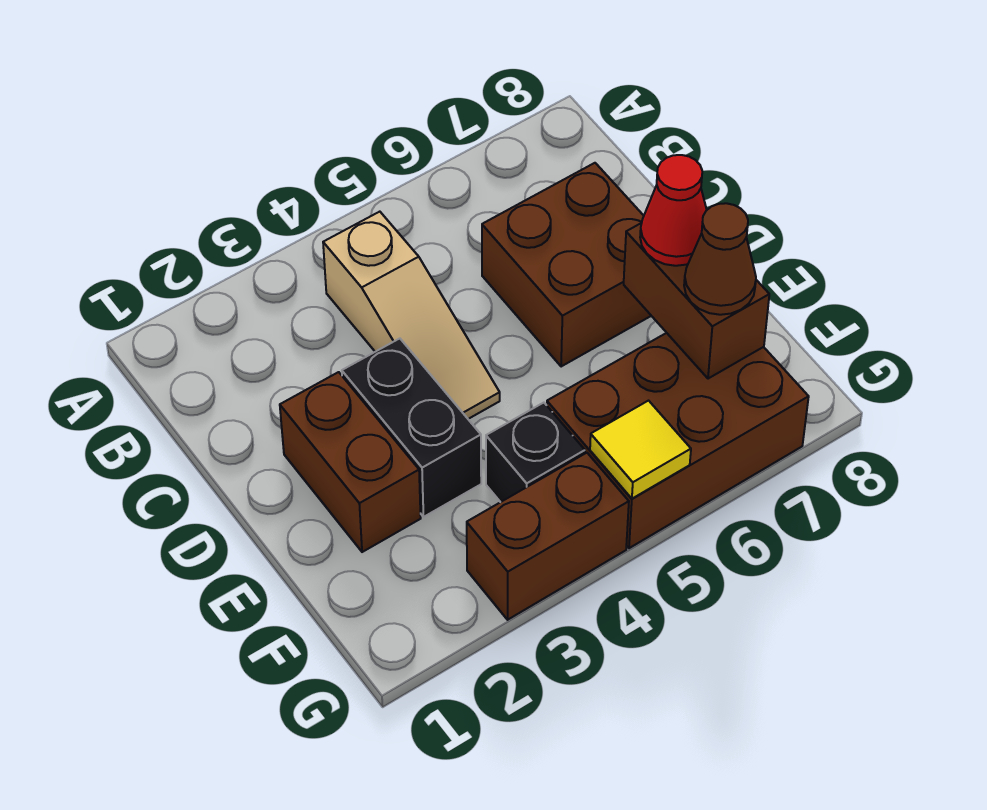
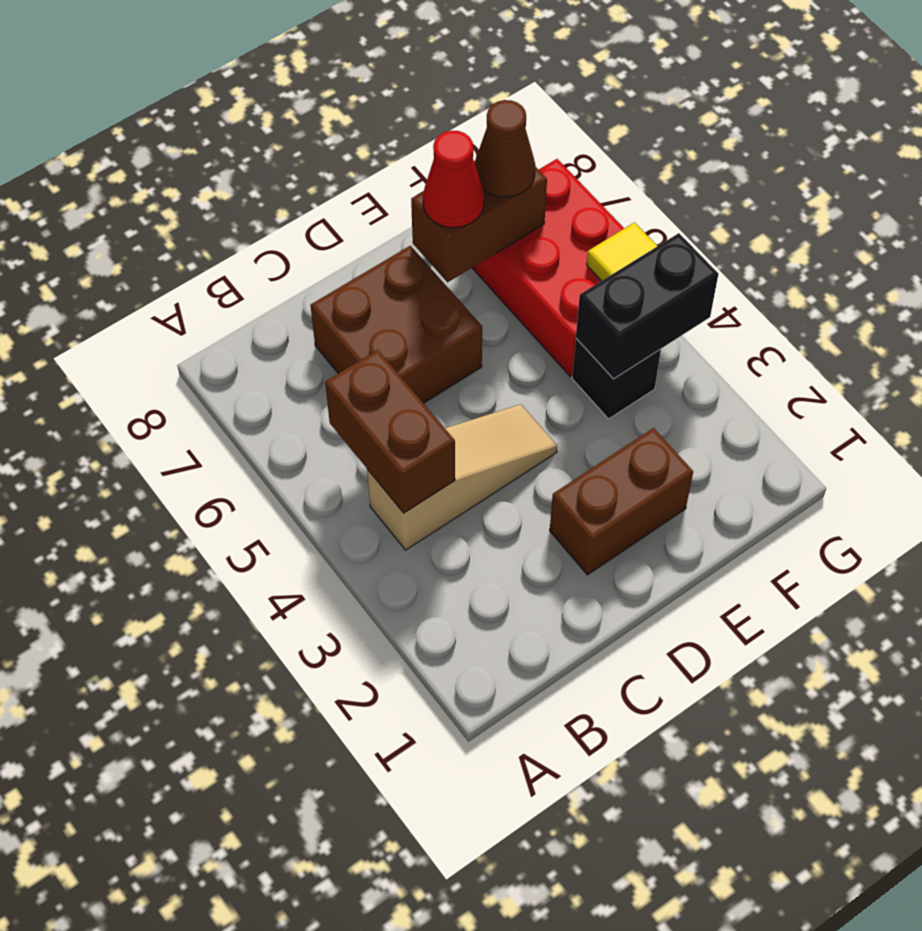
black brick D3:E3 level 1 -> black brick F4:G4 level 2
brown brick F5:G7 level 1 -> red brick F5:G7 level 1
brown brick G3:G4 level 1 -> brown brick B4:B5 level 2

